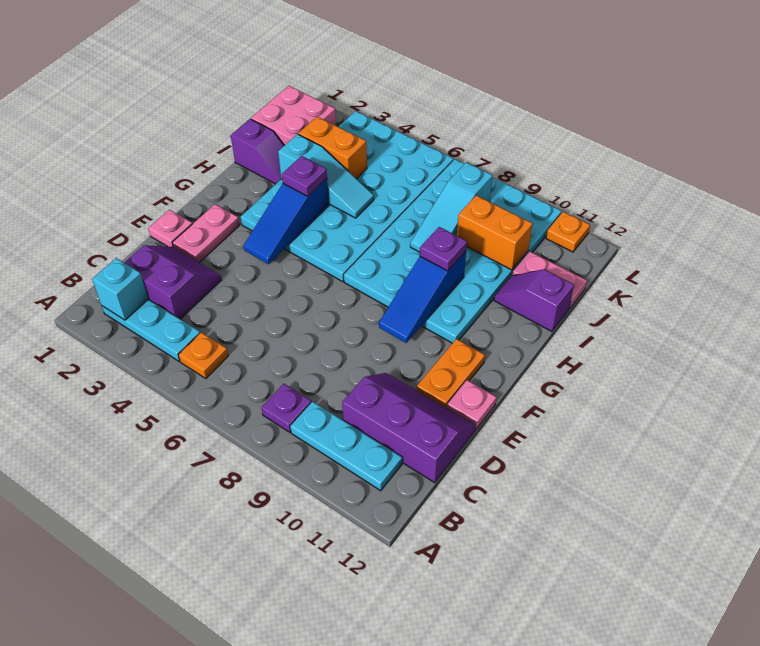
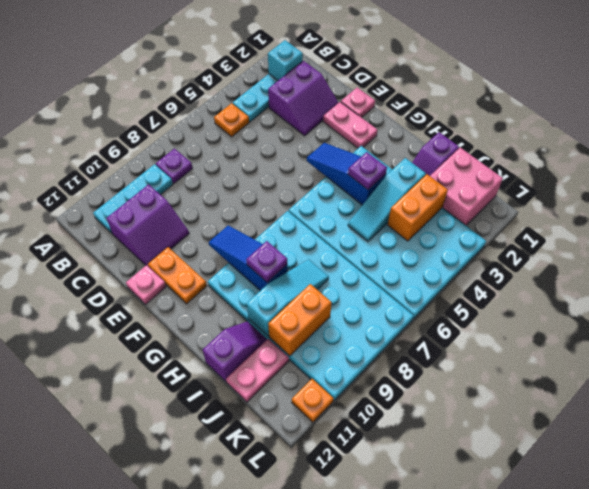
purple slope C10:D12 level 1 top C -> purple slope C10:D11 level 1 top C
cyan slope I8:K8 level 2 top K -> cyan slope I8:I10 level 2 top 10

